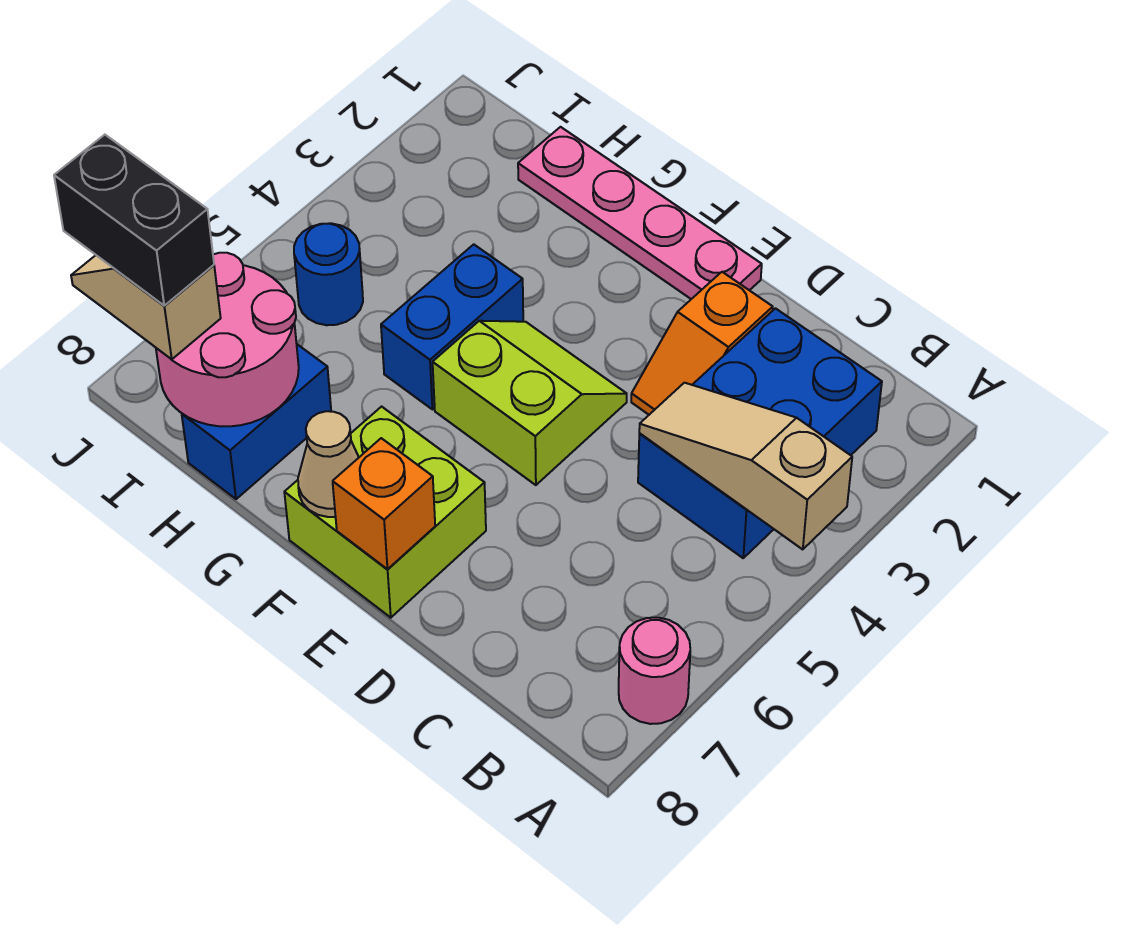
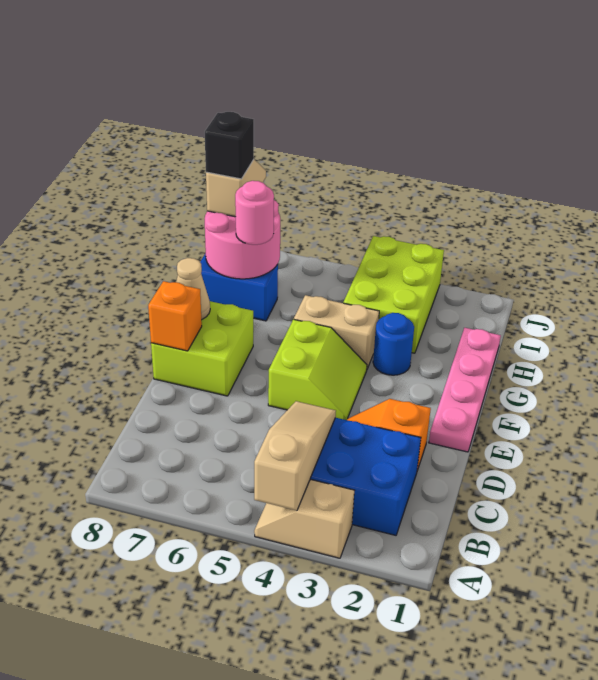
none -> tan slope A3:A4 level 1 top 3
pink round brick A7 level 1 -> pink round brick H7 level 3
blue brick G4:G5 level 1 -> tan brick G4:G5 level 1
none -> lime brick H3:J4 level 1
blue round brick I5 level 1 -> blue round brick G3 level 1
black brick I8:J8 level 4 -> black brick I8 level 4

